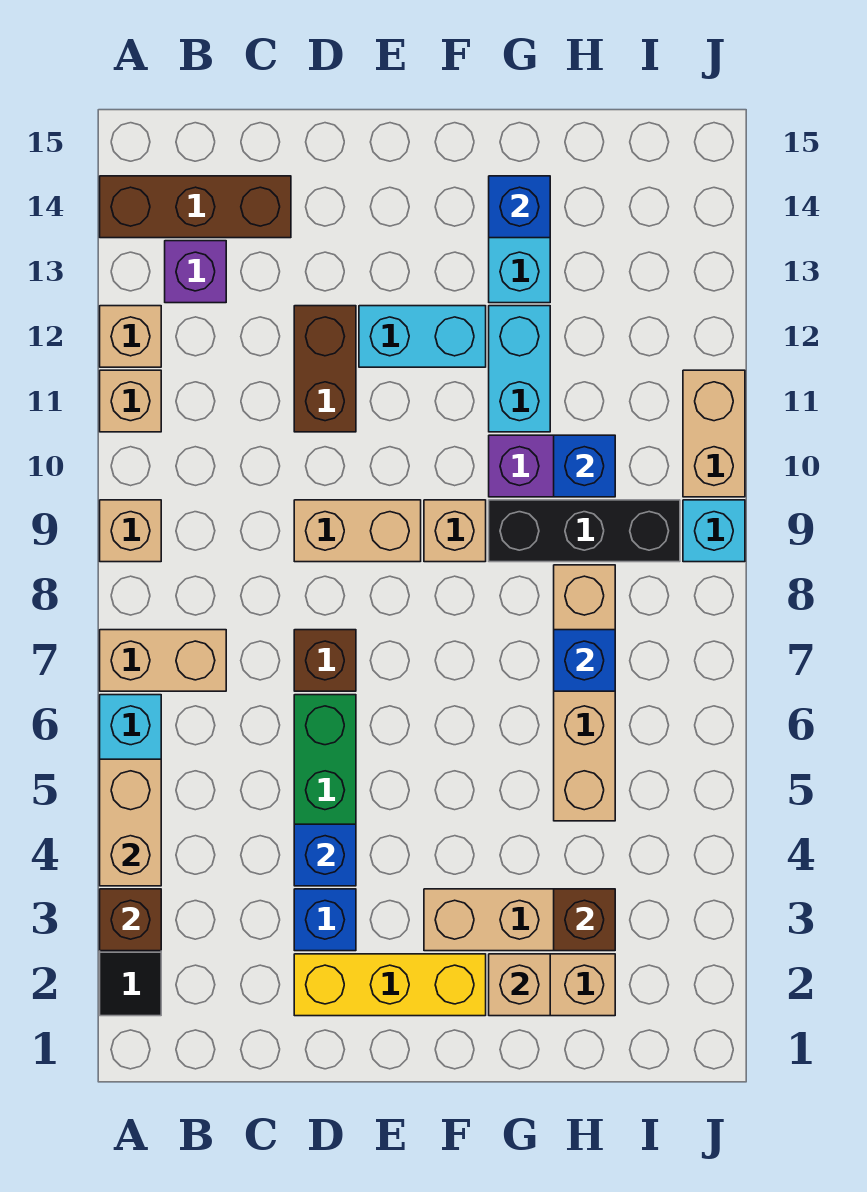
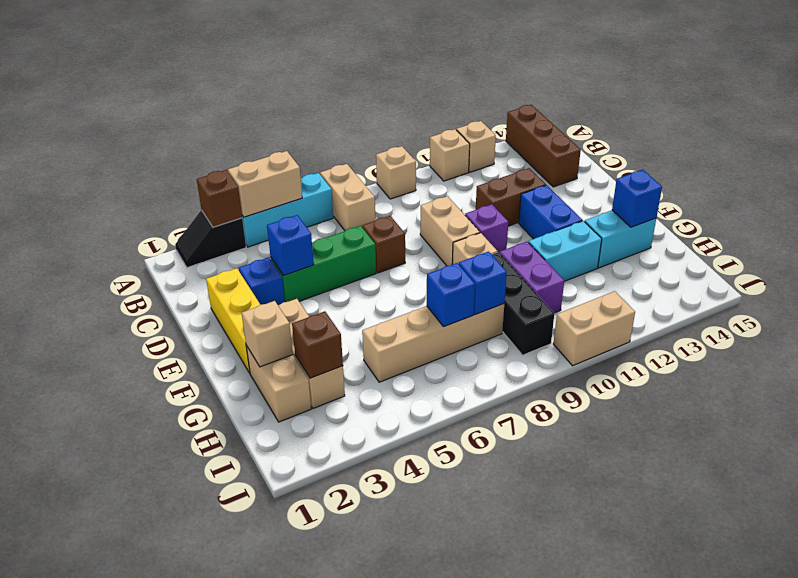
purple brick B13 level 1 -> purple brick E10 level 1
cyan brick E12:F12 level 1 -> blue brick E12:F12 level 1
blue brick H10 level 2 -> blue brick H8 level 2
cyan brick J9 level 1 -> none

